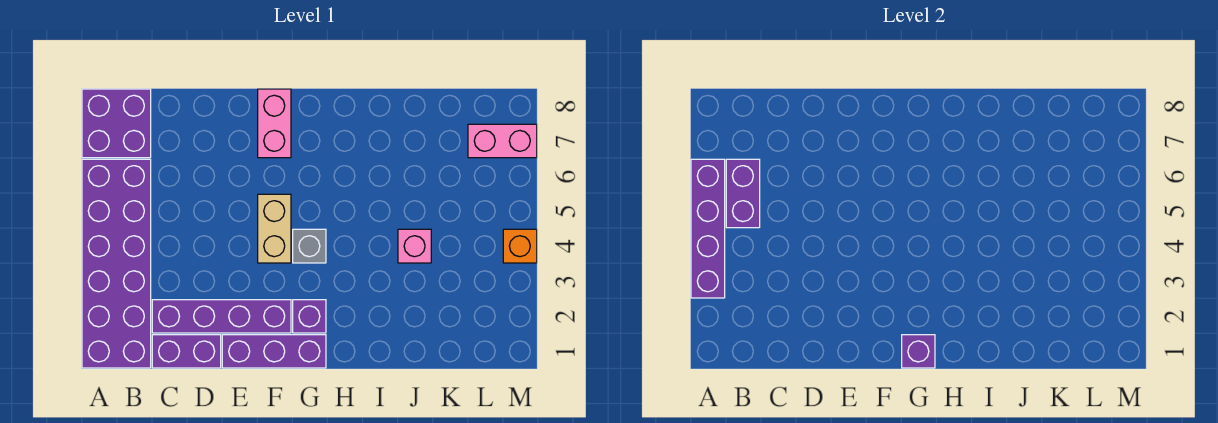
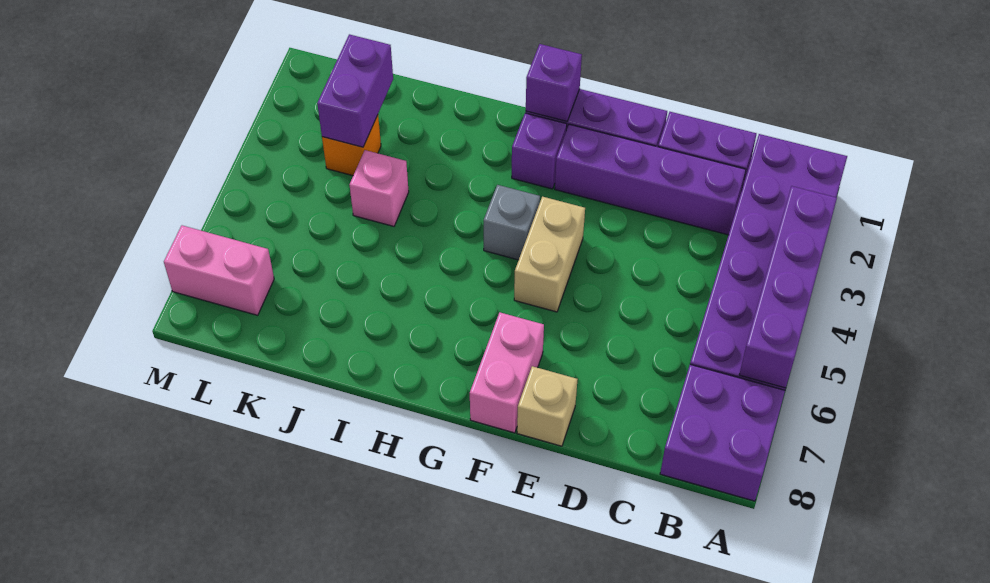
purple brick B5:B6 level 2 -> purple brick K2:K3 level 2
none -> tan brick E8 level 1
orange brick M4 level 1 -> orange brick K3 level 1

